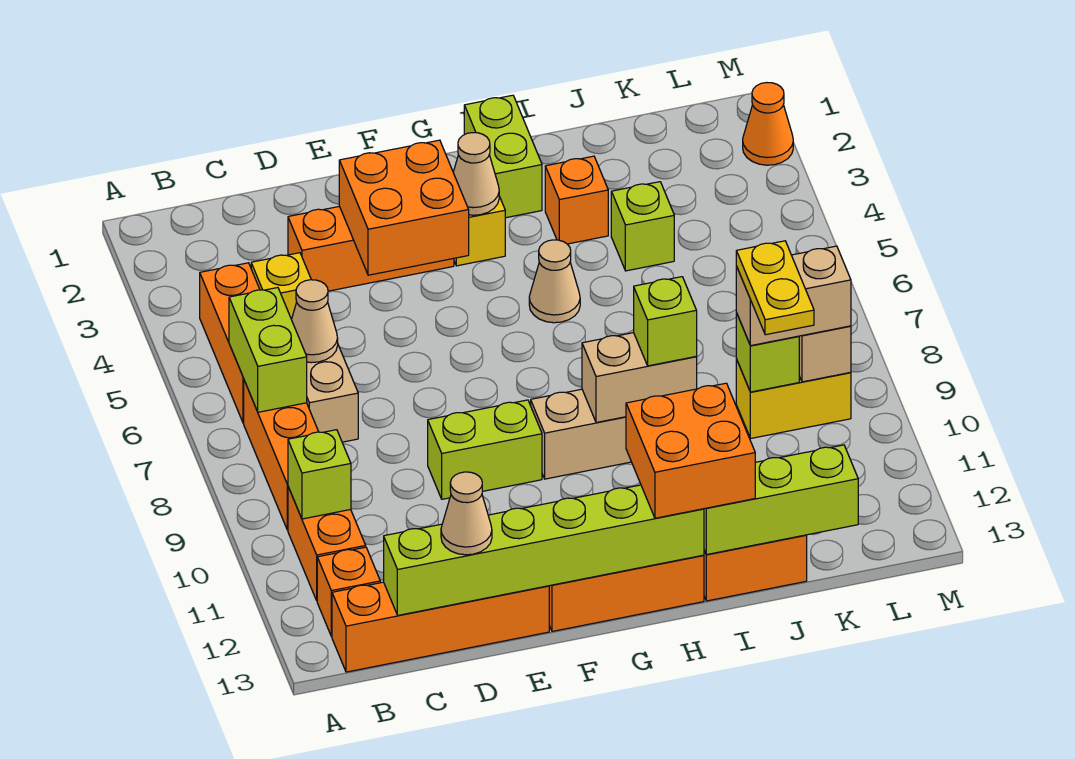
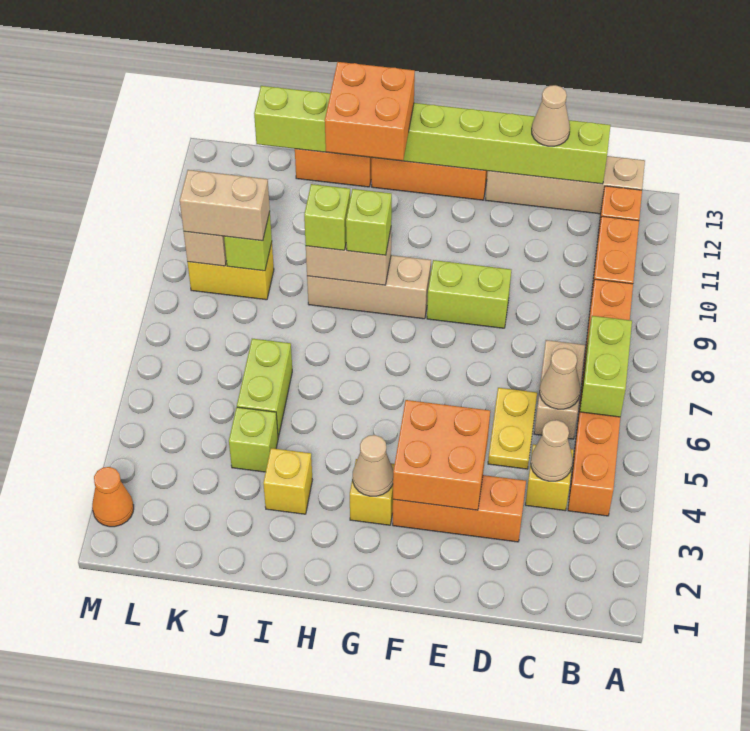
lime brick B10 level 2 -> lime brick H9 level 3
orange brick B13:E13 level 1 -> tan brick B13:E13 level 1
lime brick H1:H2 level 1 -> lime brick J5:J6 level 1
tan cone H5 level 1 -> tan cone C4 level 2
orange brick I3 level 1 -> yellow brick I3 level 1
yellow plate K9:K10 level 4 -> yellow plate D5:D6 level 1

